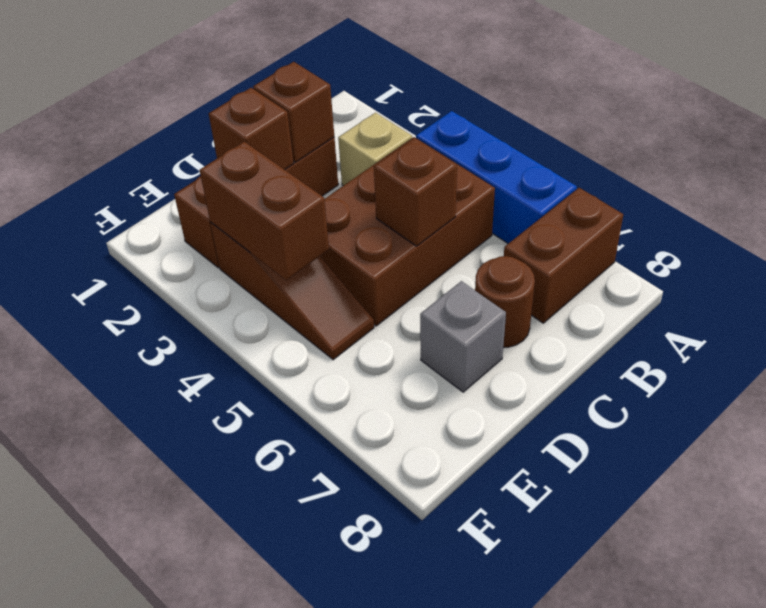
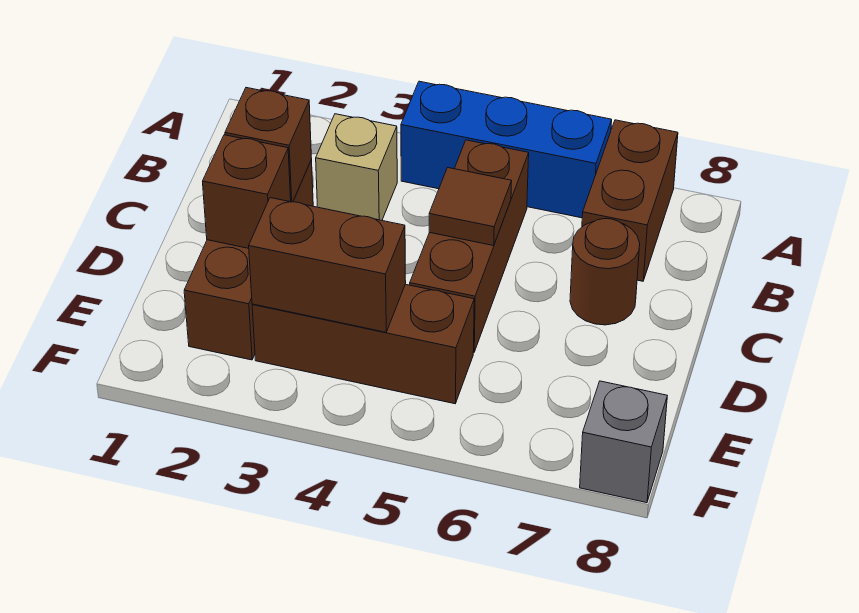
brown brick B4:D5 level 1 -> brown brick B5:D5 level 1
brown brick C5 level 2 -> brown tile C5 level 2
grey brick D7 level 1 -> grey brick F8 level 1
brown slope E3:E5 level 1 top 3 -> brown brick E3:E5 level 1

